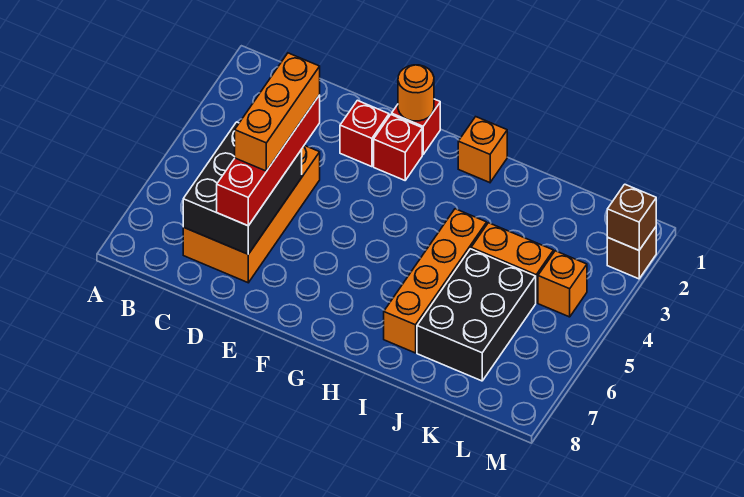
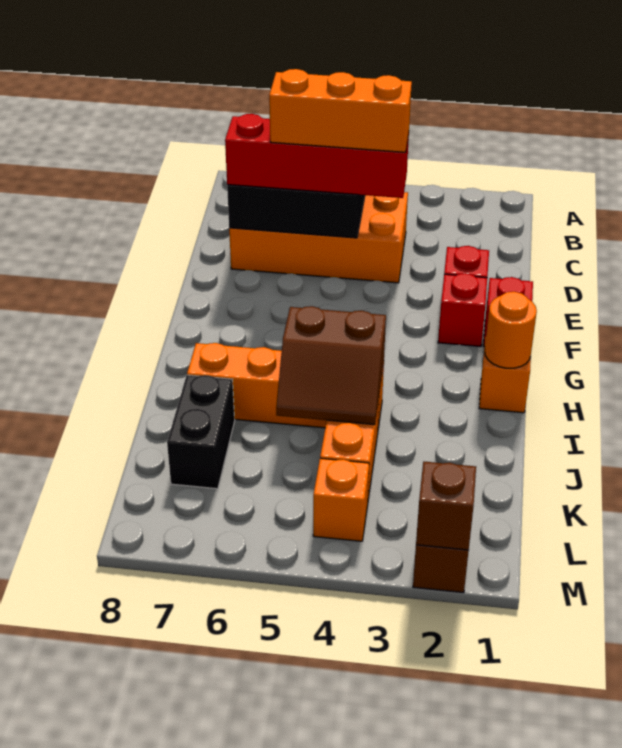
orange round brick F1 level 2 -> orange round brick H1 level 2
none -> brown slope I4:J5 level 2 top I
black brick J5:K7 level 1 -> black brick J7:K7 level 1

